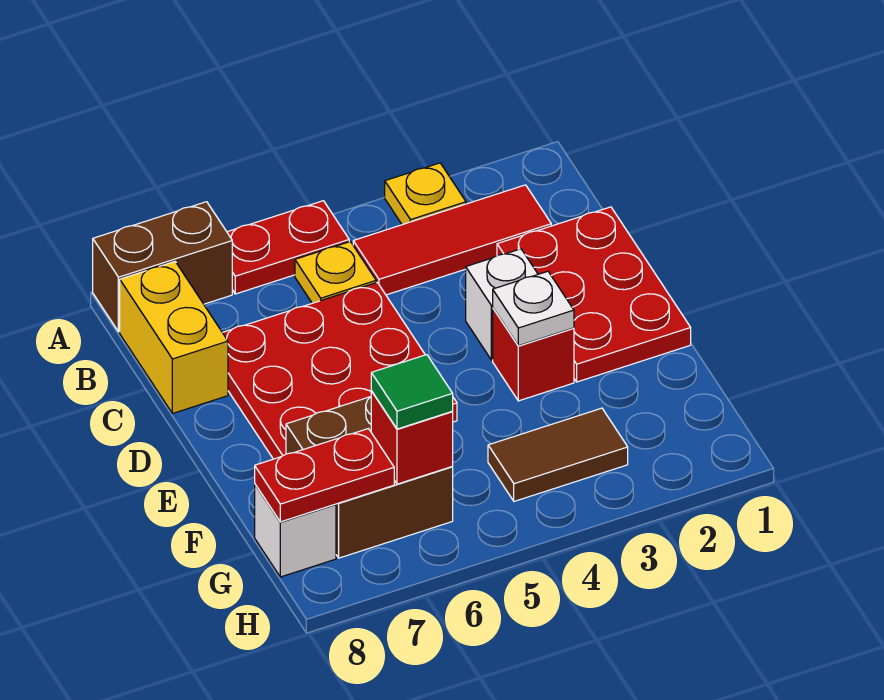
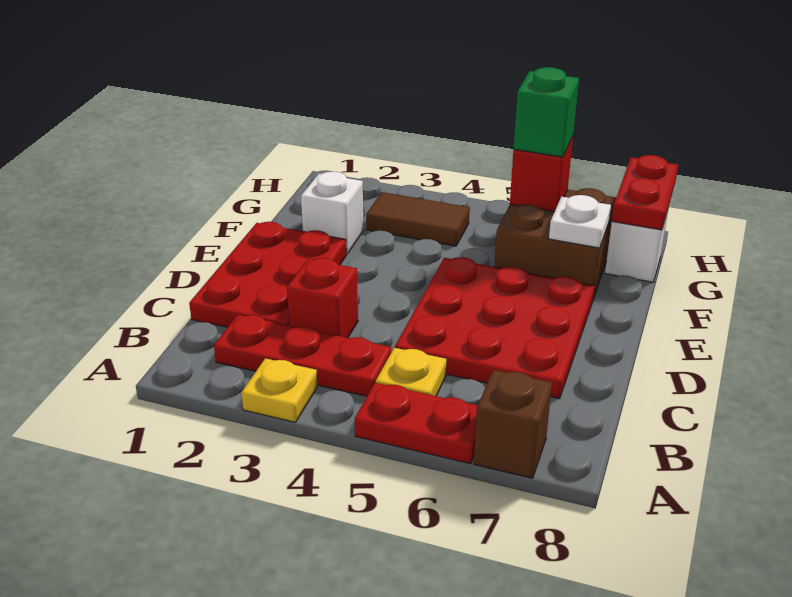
brown brick A7:A8 level 1 -> brown brick A7 level 1
red tile B2:B4 level 1 -> red plate B2:B4 level 1
yellow brick B8:C8 level 1 -> none
white brick D3 level 1 -> white brick F2 level 1
red brick E3 level 1 -> red brick C3 level 1
white plate E3 level 2 -> white plate F7 level 2
green tile G6 level 3 -> green brick G6 level 3
red plate G7:G8 level 2 -> red plate G8:H8 level 2

